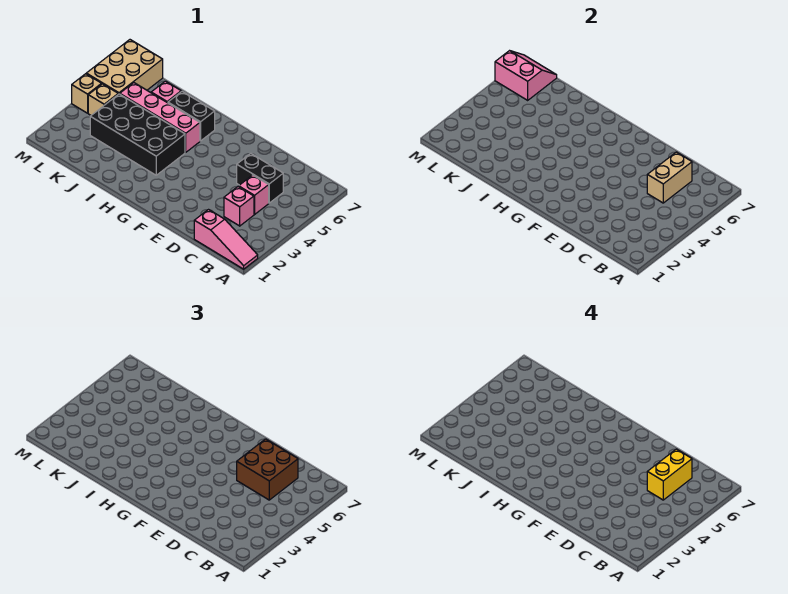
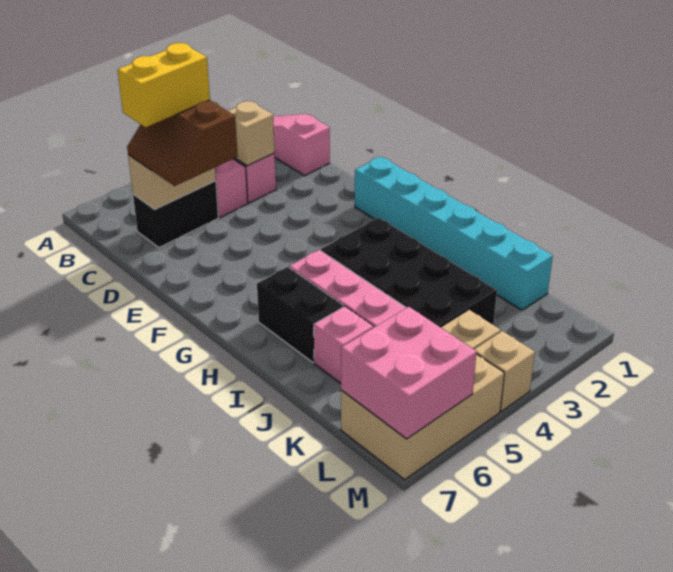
none -> tan brick C3 level 2
black brick C5:D5 level 1 -> black brick C5:C6 level 1
brown brick C5:D6 level 3 -> brown slope C5:D6 level 3 top 5
none -> cyan brick F1:K1 level 1
pink slope L6:M7 level 2 top 6 -> pink brick L6:M7 level 2

